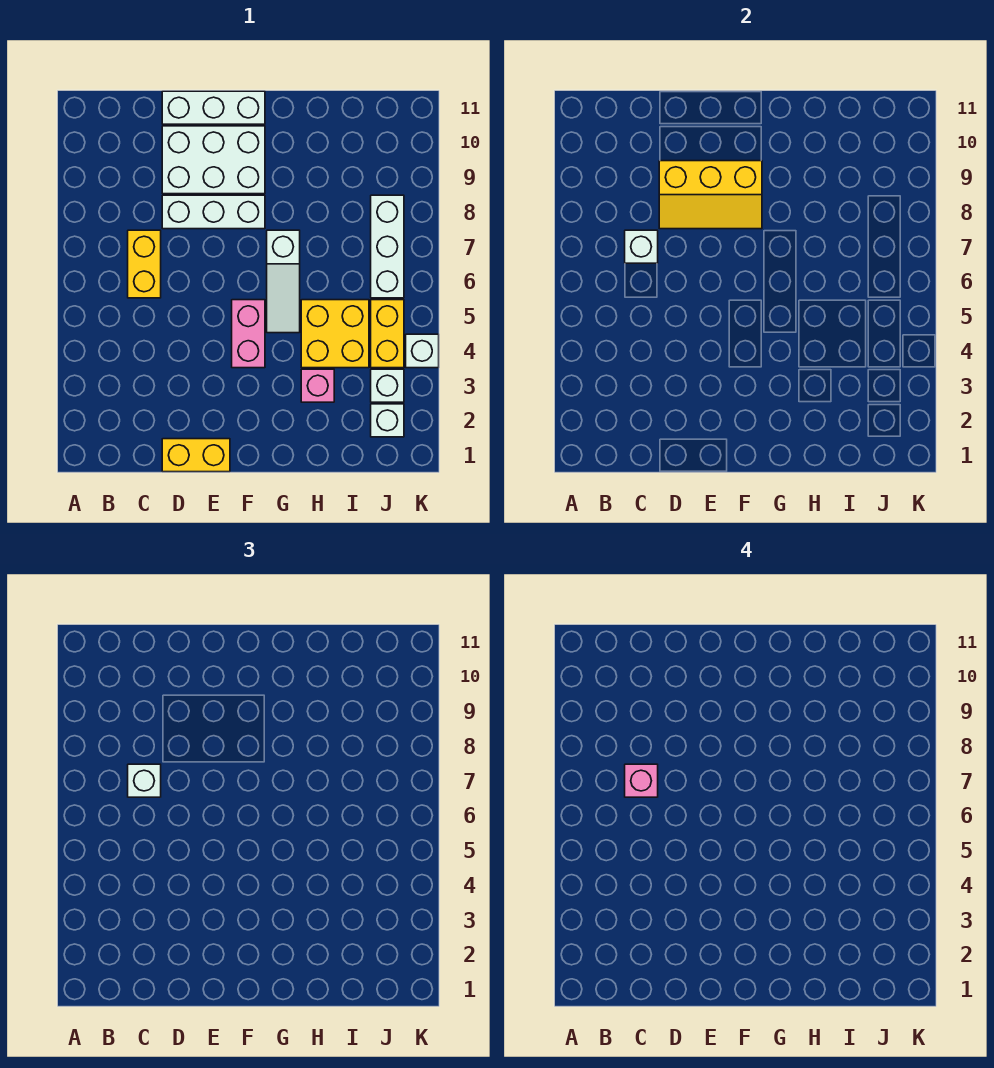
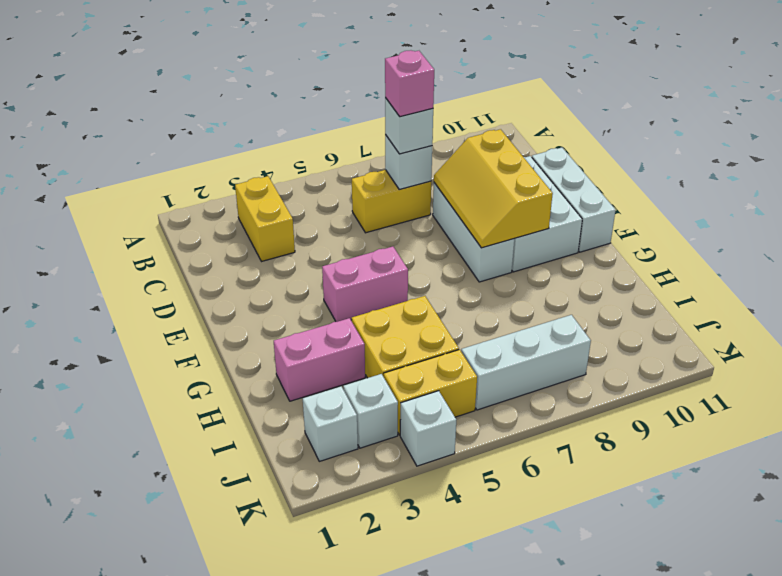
yellow brick D1:E1 level 1 -> yellow brick B3:C3 level 1
white slope G5:G7 level 1 top 7 -> none
pink brick H3 level 1 -> pink brick H2:H3 level 1

